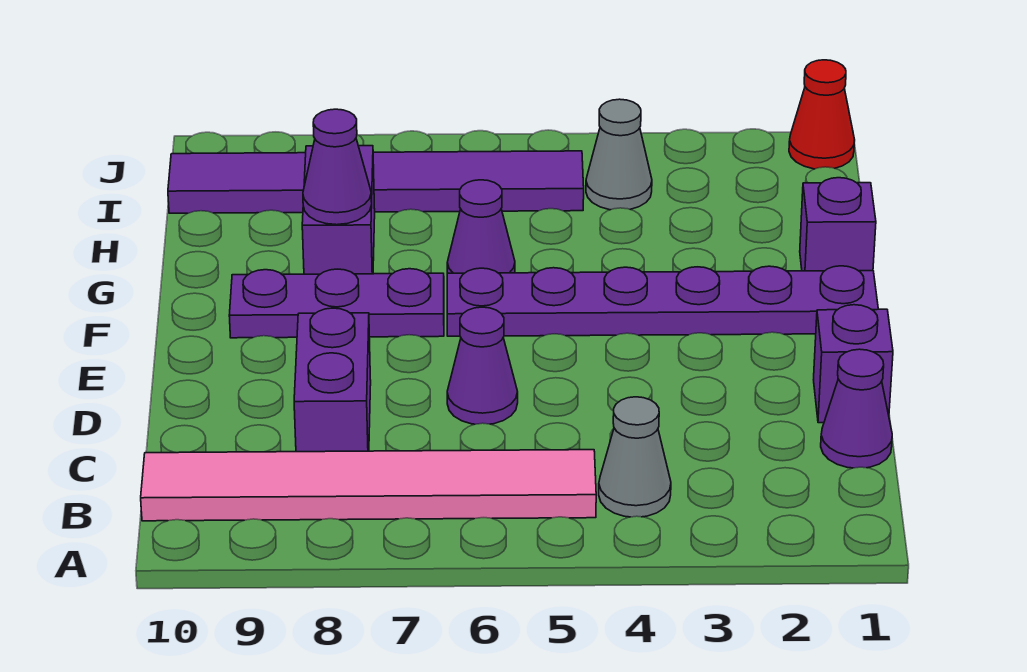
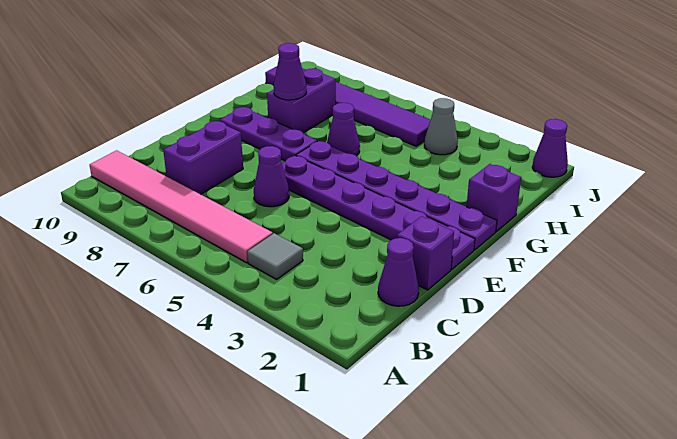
grey cone B4 level 1 -> grey tile B4 level 1
none -> purple plate E1:E6 level 1
red cone J1 level 1 -> purple cone J1 level 1

